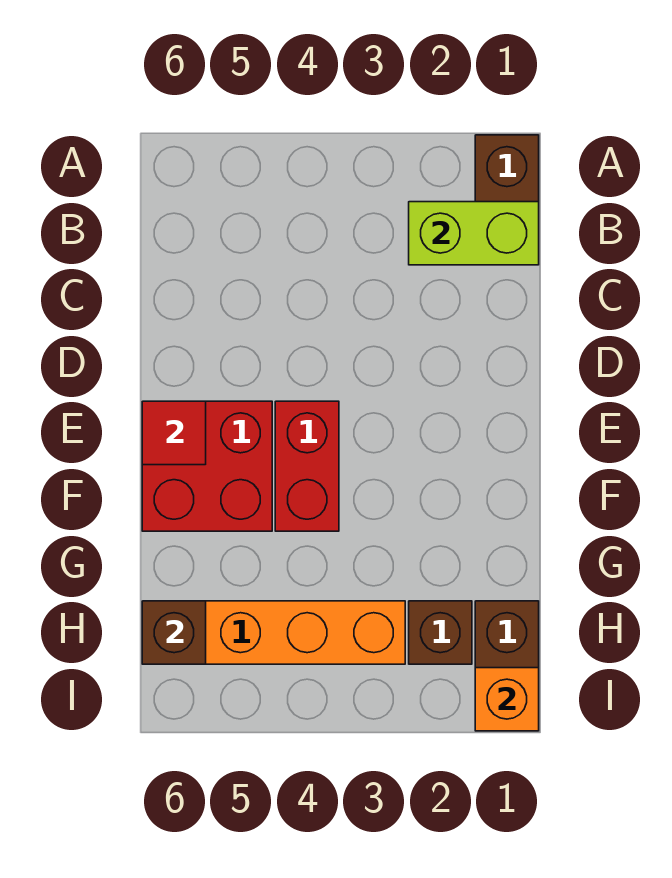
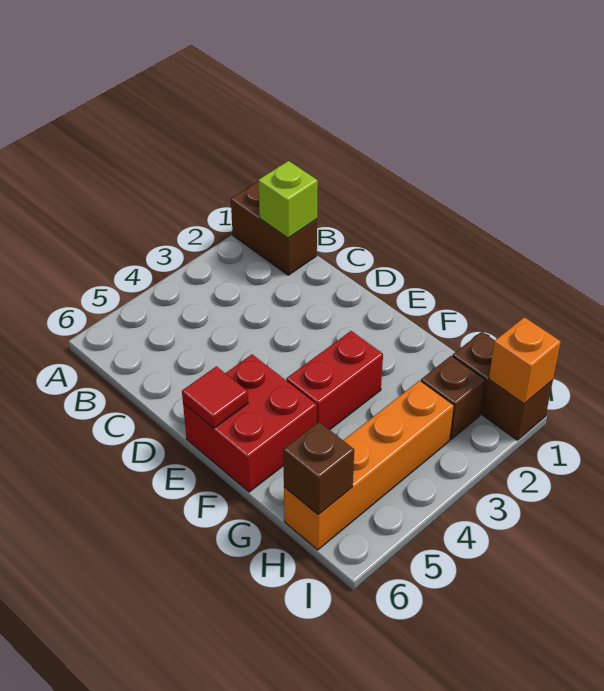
lime brick B1:B2 level 2 -> lime brick B1 level 2
red brick E4:F4 level 1 -> red brick F3:F4 level 1

